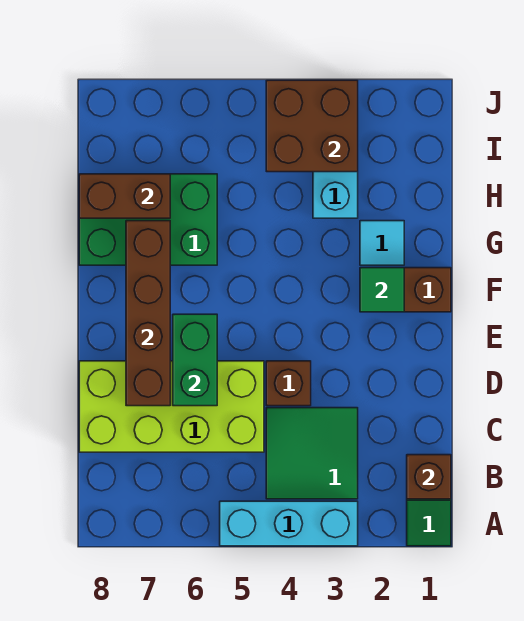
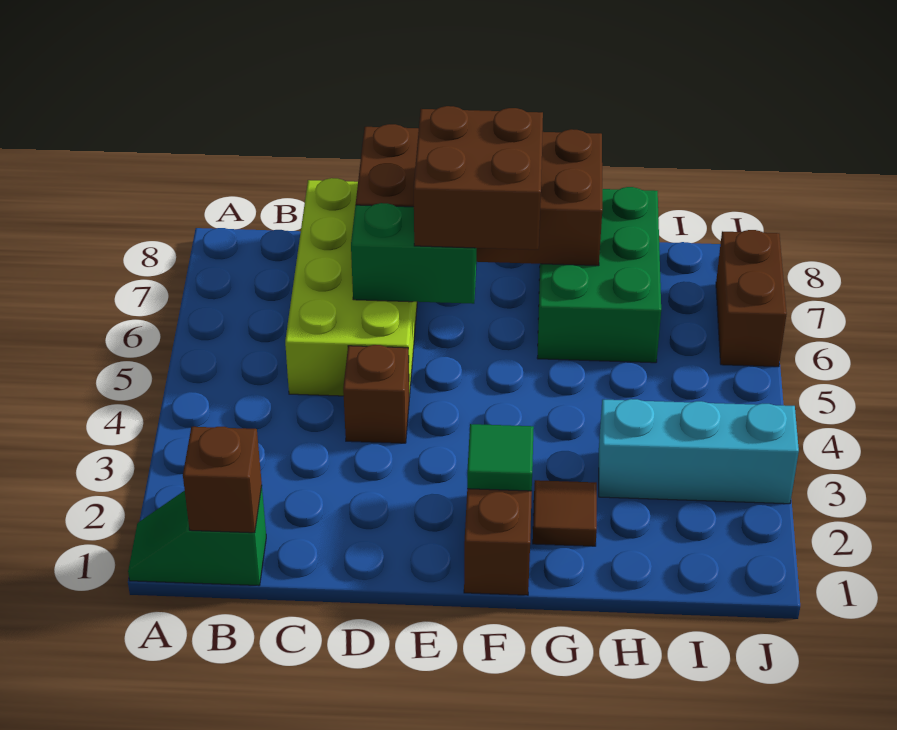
cyan brick A3:A5 level 1 -> none
green tile B3:C4 level 1 -> none
brown brick D7:G7 level 2 -> brown brick D7:G8 level 2
cyan tile G2 level 1 -> brown tile G2 level 1
brown brick H7:H8 level 2 -> brown brick J6:J7 level 1
brown brick I3:J4 level 2 -> brown brick E6:F7 level 3

